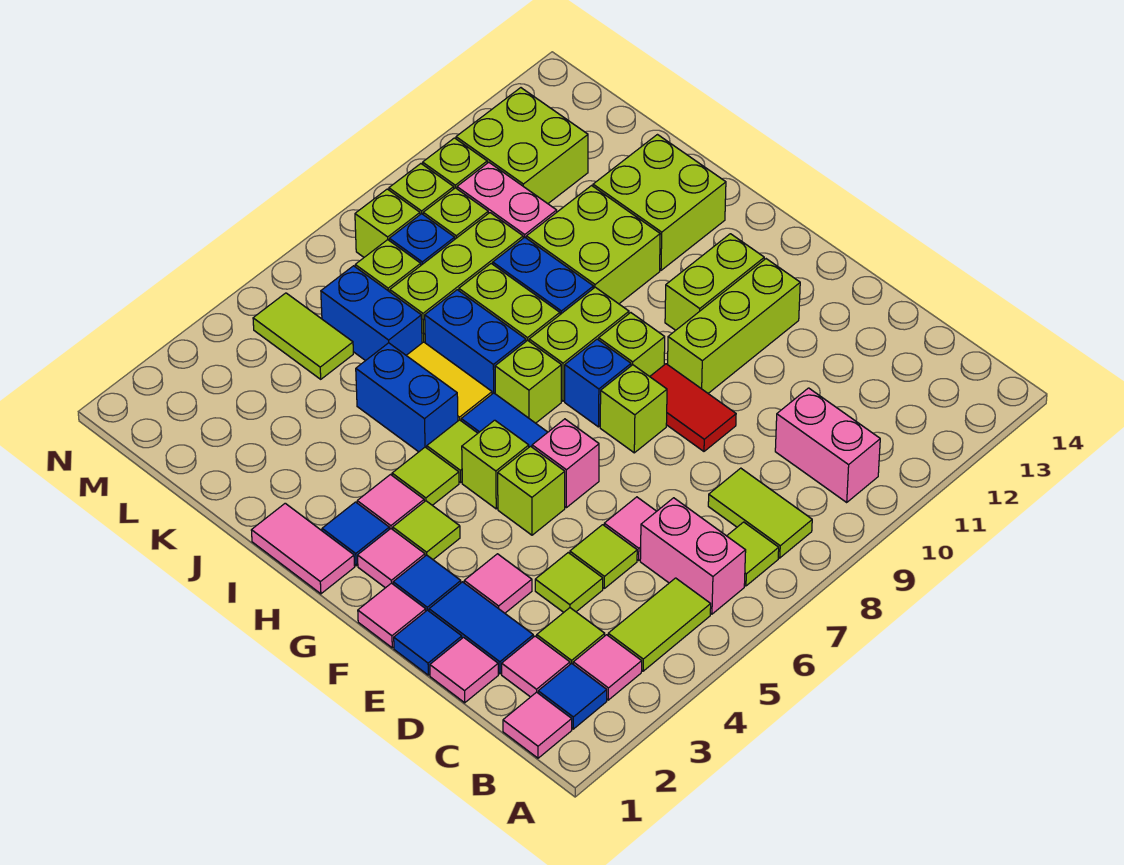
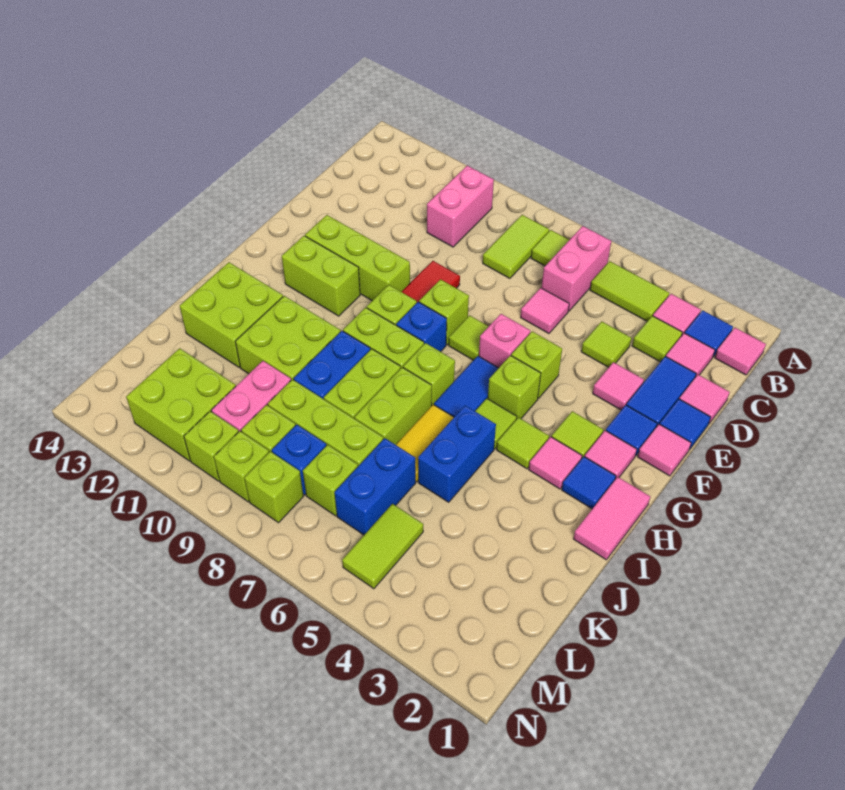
lime tile D5 level 1 -> lime tile F7 level 1
blue brick I7:J7 level 1 -> lime brick I7:J7 level 1

